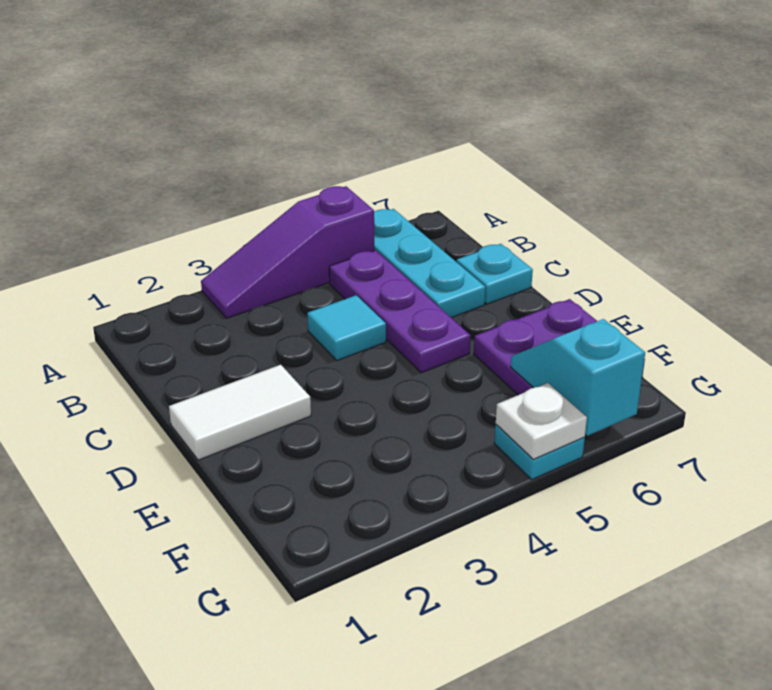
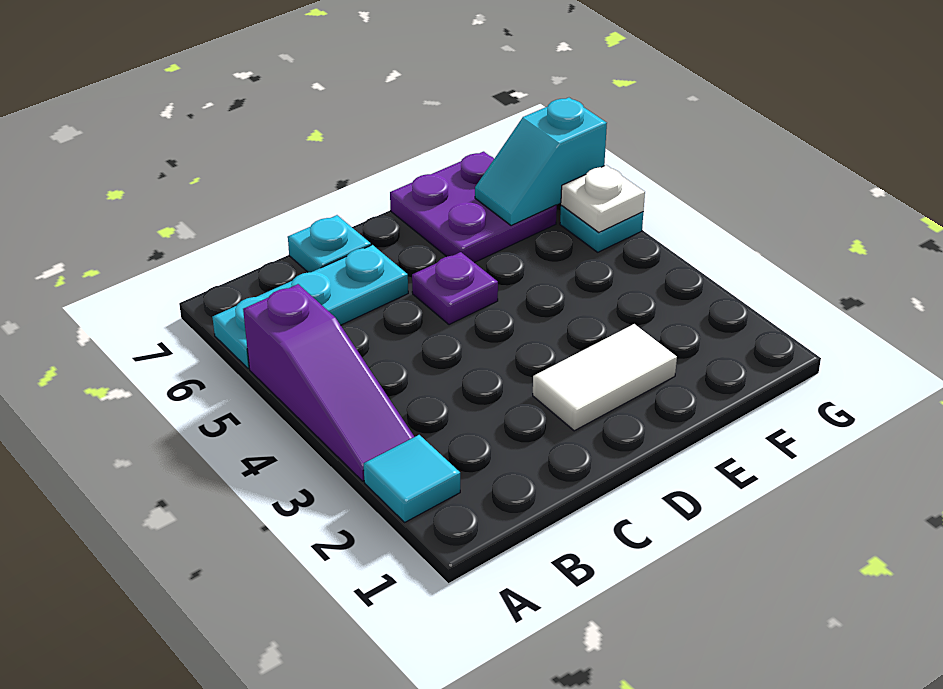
purple plate B5:D5 level 1 -> purple plate D5 level 1
cyan tile C4 level 1 -> cyan tile A2 level 1
white tile D1:D2 level 1 -> white tile D2:E2 level 1

